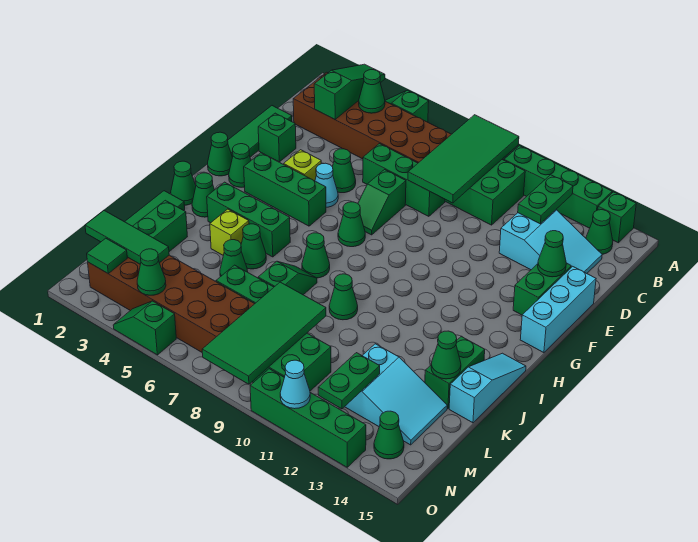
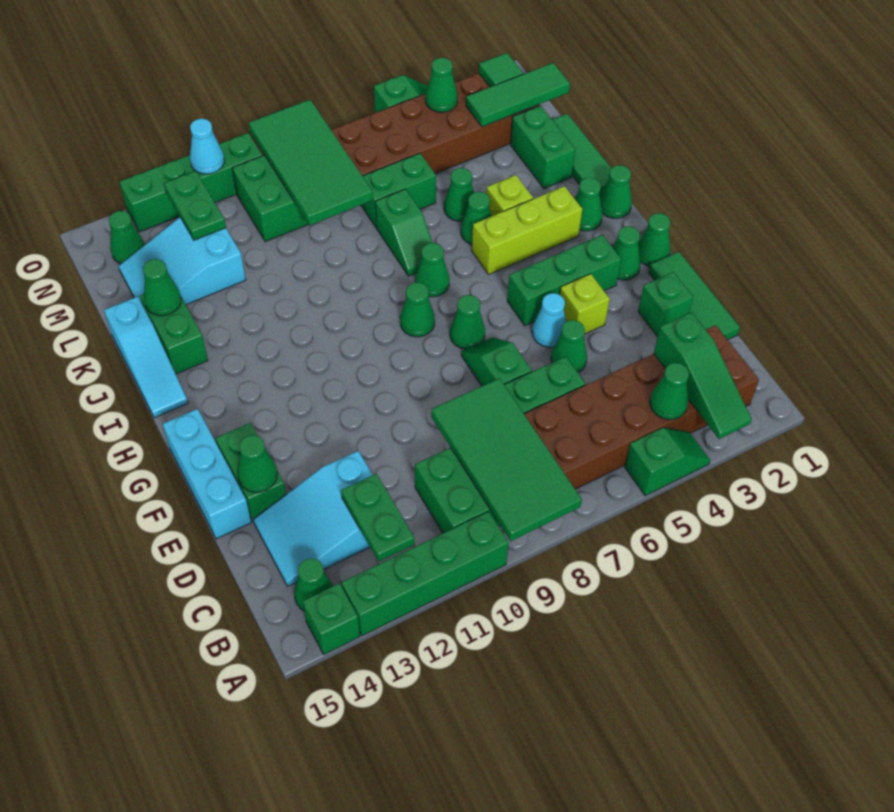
green brick I3:I5 level 1 -> lime brick I3:I5 level 1
green cone J9 level 1 -> green cone H8 level 1

